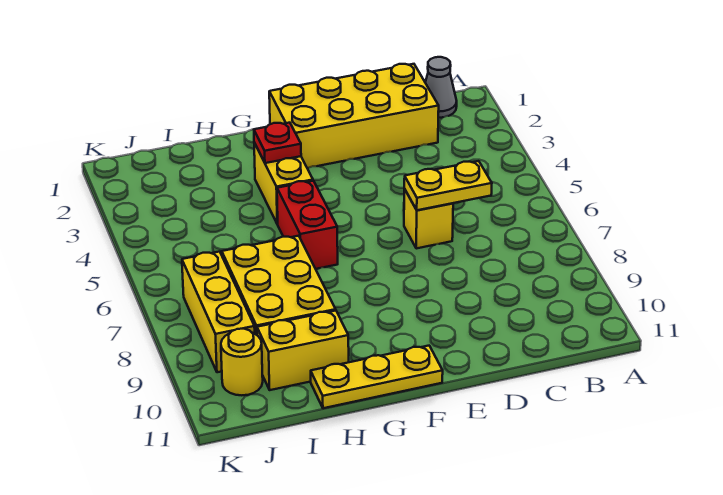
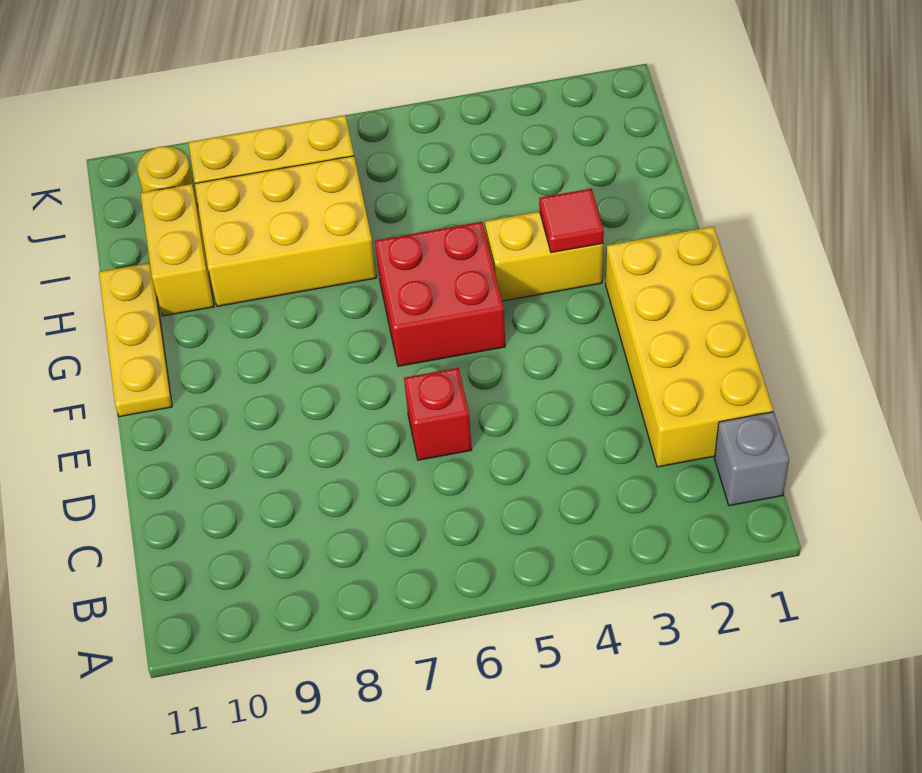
grey cone B1 level 1 -> grey brick B1 level 1
yellow plate C6:D6 level 2 -> none
yellow brick D6 level 1 -> red brick D6 level 1
red plate G3 level 2 -> red tile G3 level 2
red brick G5:G6 level 1 -> red brick F5:G6 level 1

